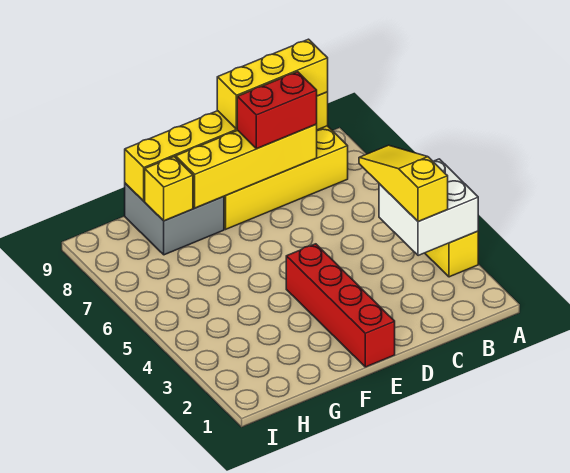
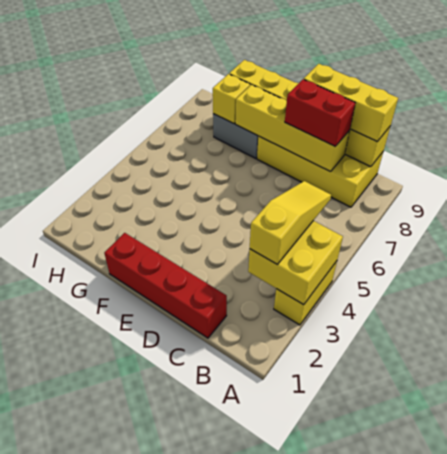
white brick A3:B4 level 2 -> yellow brick A3:B4 level 2
red brick E1:E4 level 1 -> red brick C1:F1 level 1

